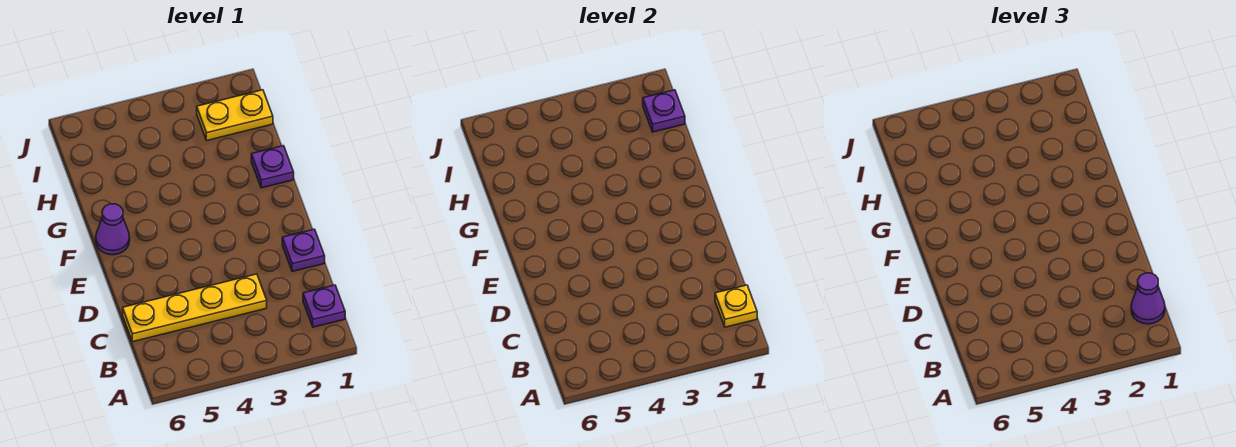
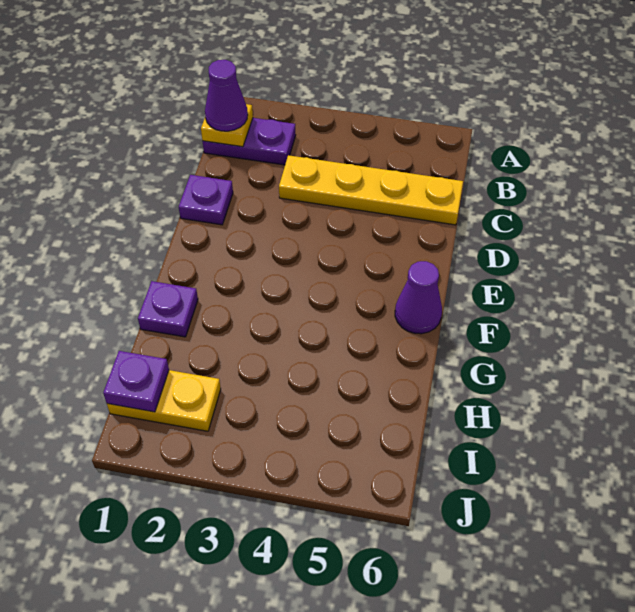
purple plate B1 level 1 -> purple plate B1:B2 level 1

